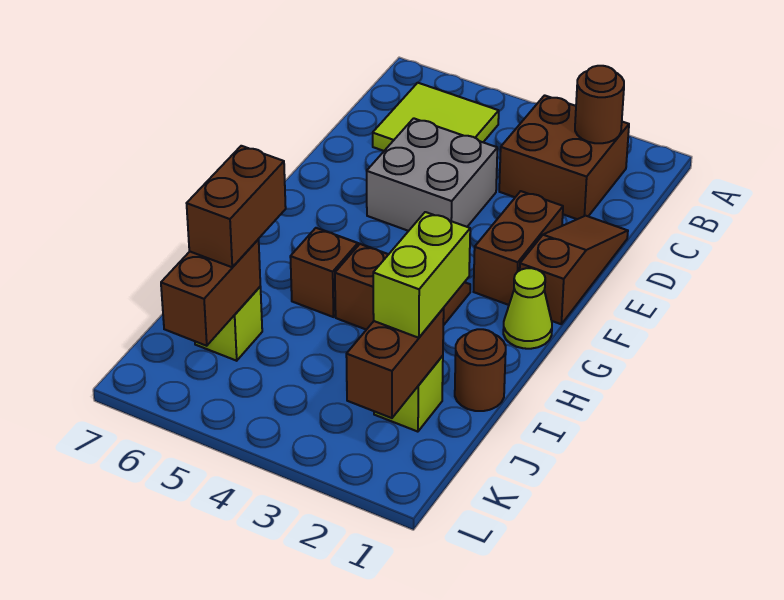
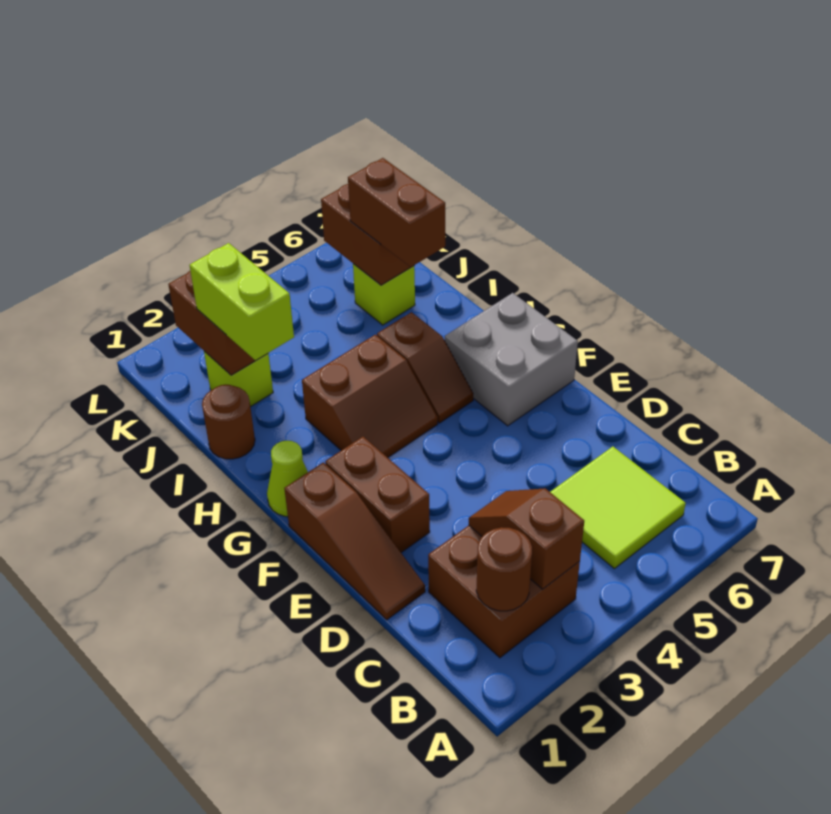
none -> brown slope B3:C3 level 2 top B
grey brick D4:E5 level 1 -> grey brick F6:G7 level 1

